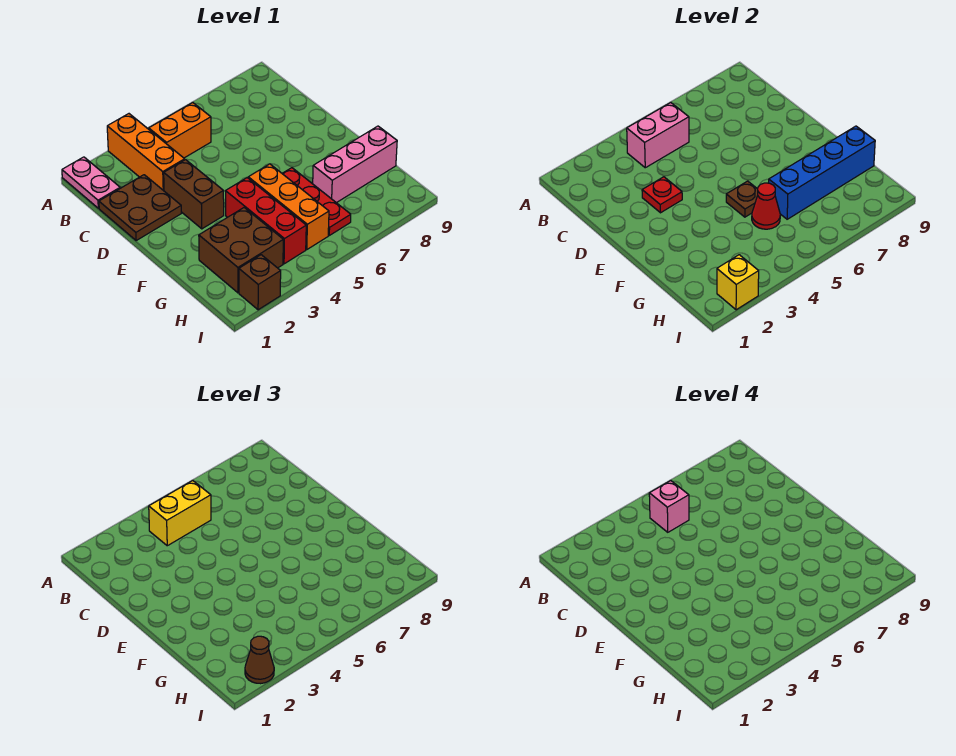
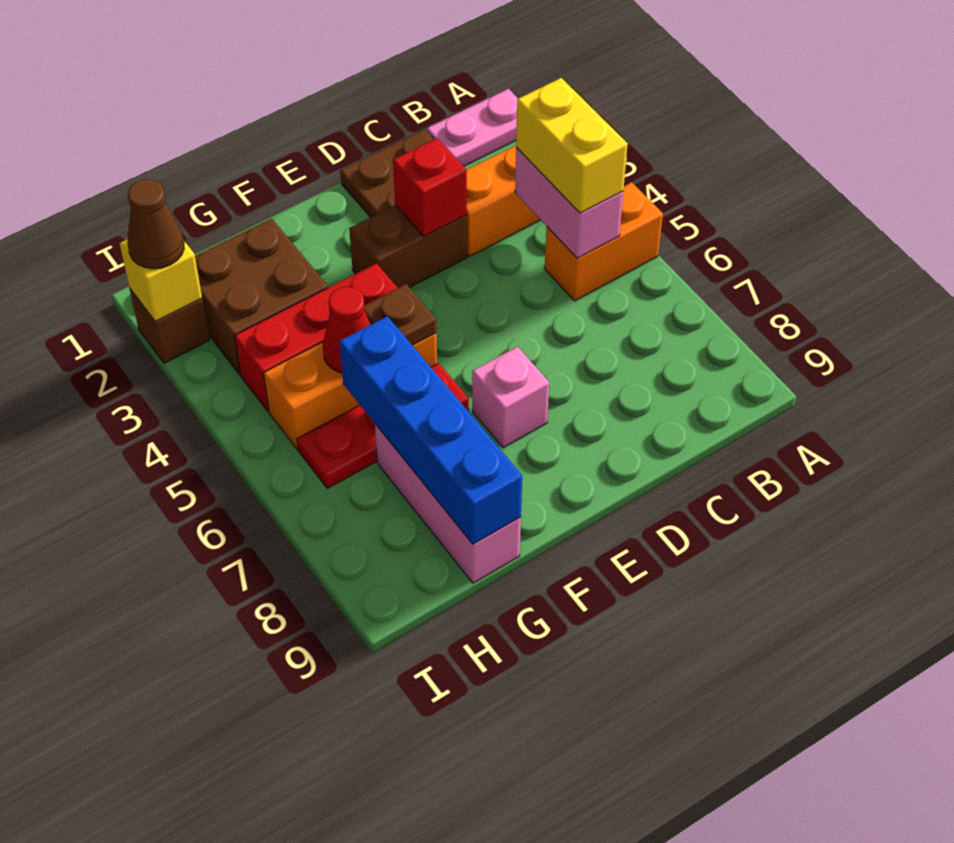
orange brick B4:B5 level 1 -> orange brick A5:B5 level 1
pink brick B5 level 4 -> pink brick E7 level 1
red plate D3 level 2 -> red brick D3 level 2

